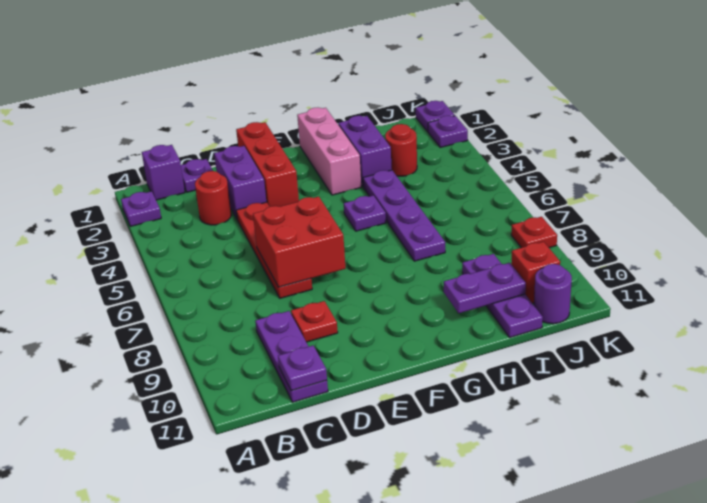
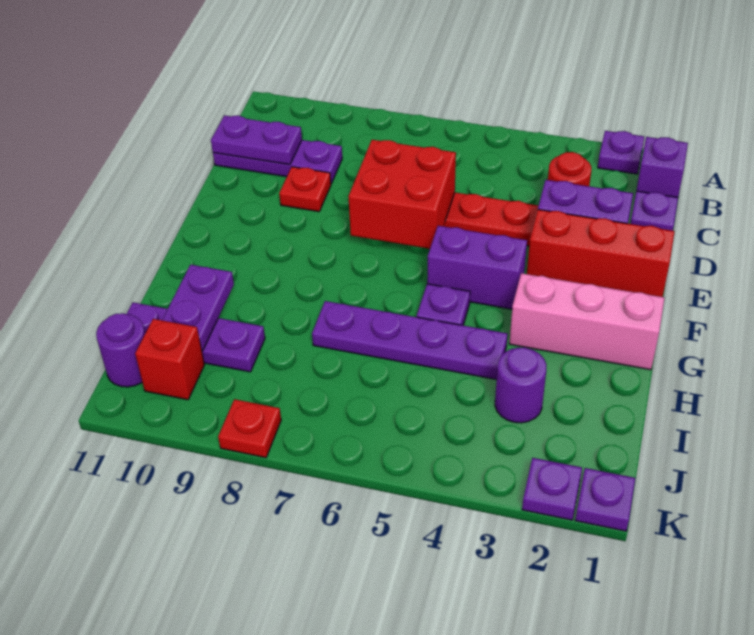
purple plate C11 level 2 -> purple plate C10:C11 level 2
purple brick H2:H3 level 1 -> purple brick F4:F5 level 1
red round brick I3 level 1 -> purple round brick I3 level 1

